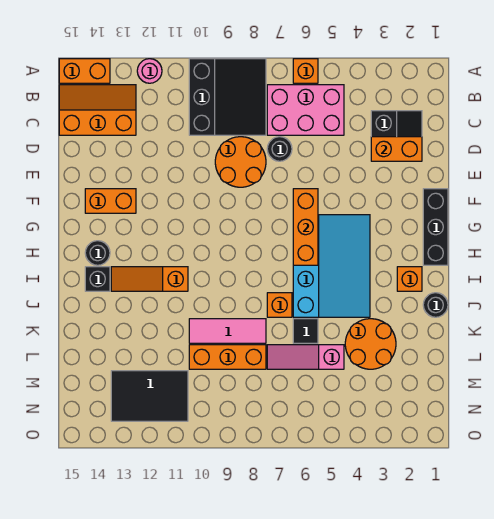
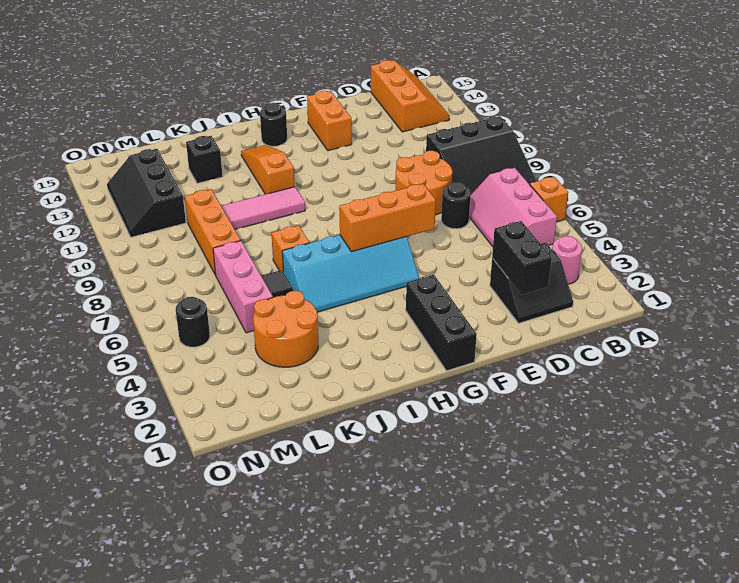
pink round brick A12 level 1 -> pink round brick B3 level 1
orange brick A14:A15 level 1 -> none
pink brick B5:C7 level 1 -> pink slope B5:C7 level 1 top B
orange brick D2:D3 level 2 -> black brick D2:D3 level 2
black brick F1:H1 level 1 -> black brick G1:G3 level 1
cyan slope G4:J6 level 1 top 6 -> cyan slope G5:J6 level 1 top 6
orange brick I2 level 1 -> none
black brick I14 level 1 -> black brick K13 level 1
black round brick J1 level 1 -> black round brick N5 level 1
pink tile K8:K10 level 1 -> pink tile I10:K10 level 1
pink slope L5:L7 level 1 top 5 -> pink brick L5:L7 level 1
black tile M11:N13 level 1 -> black slope M11:N13 level 1 top M

